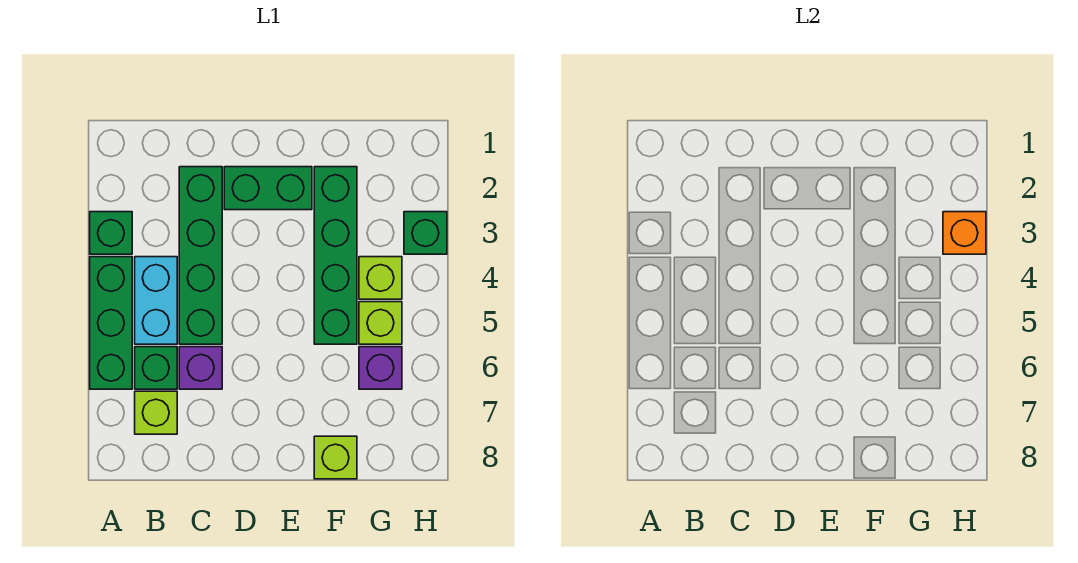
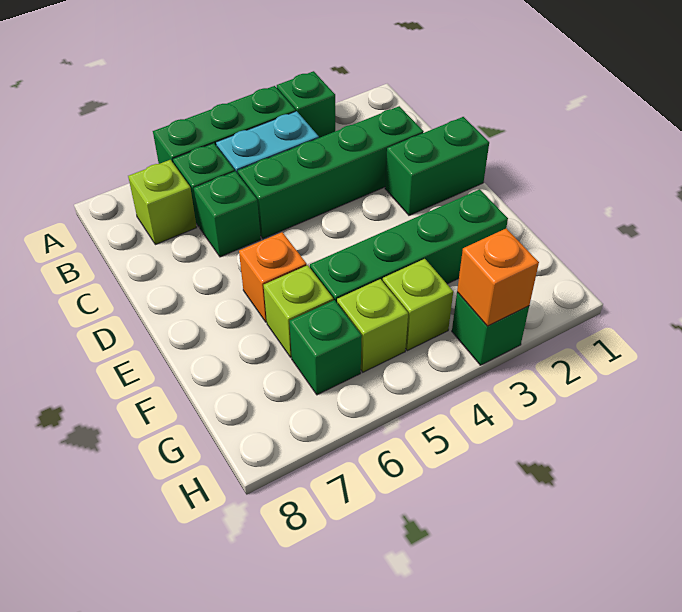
purple brick C6 level 1 -> green brick C6 level 1
green brick D2:E2 level 1 -> green brick D1:D2 level 1
none -> orange brick E6 level 1
lime brick F8 level 1 -> lime brick F6 level 1
purple brick G6 level 1 -> green brick G6 level 1

